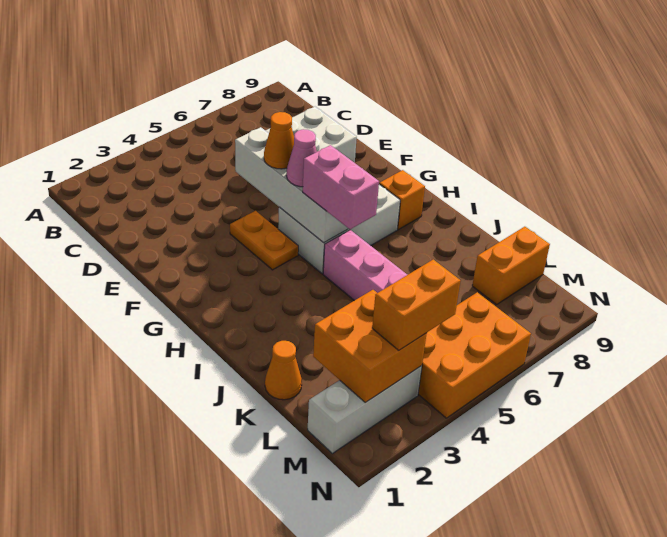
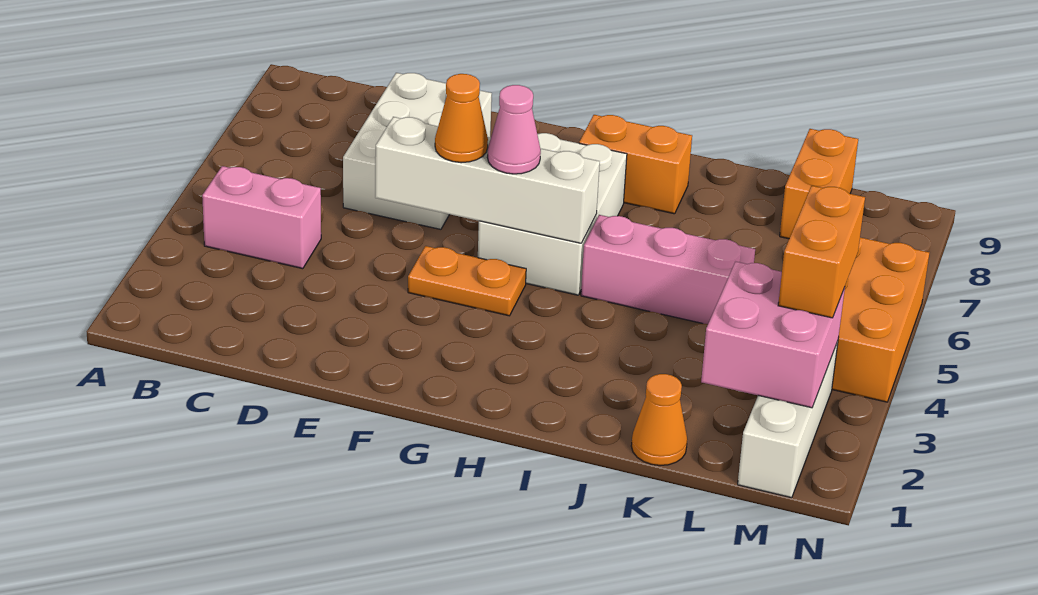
pink brick H5:I5 level 3 -> pink brick B4:C4 level 1
orange brick H8 level 1 -> orange brick H8:I8 level 1
orange brick L2:M3 level 2 -> pink brick L2:M3 level 2

